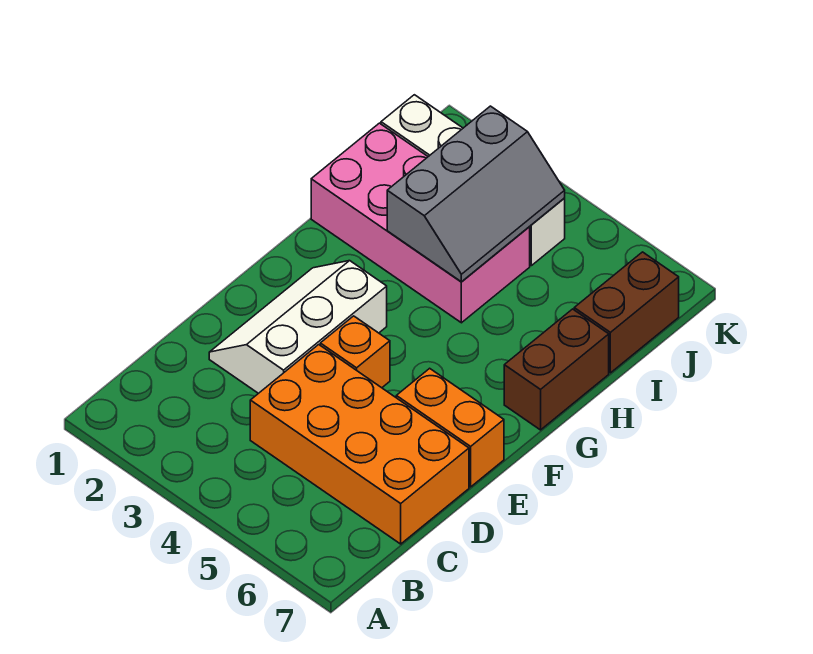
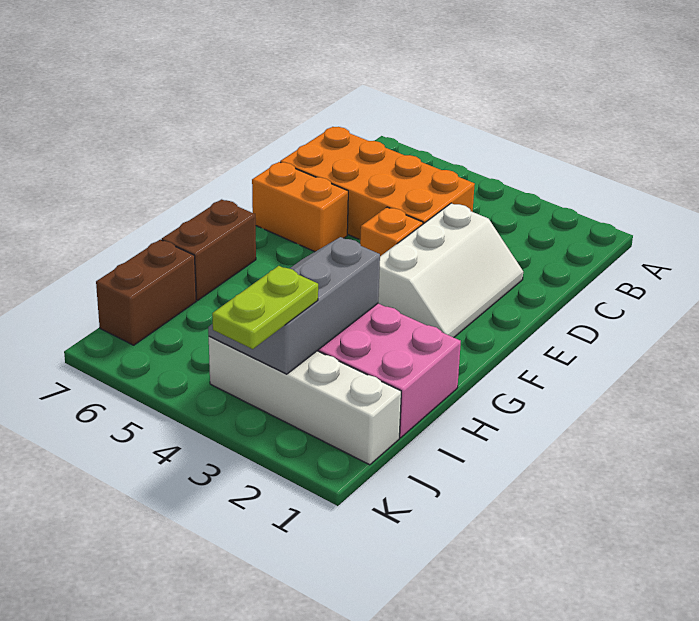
none -> lime plate J3:K3 level 3

